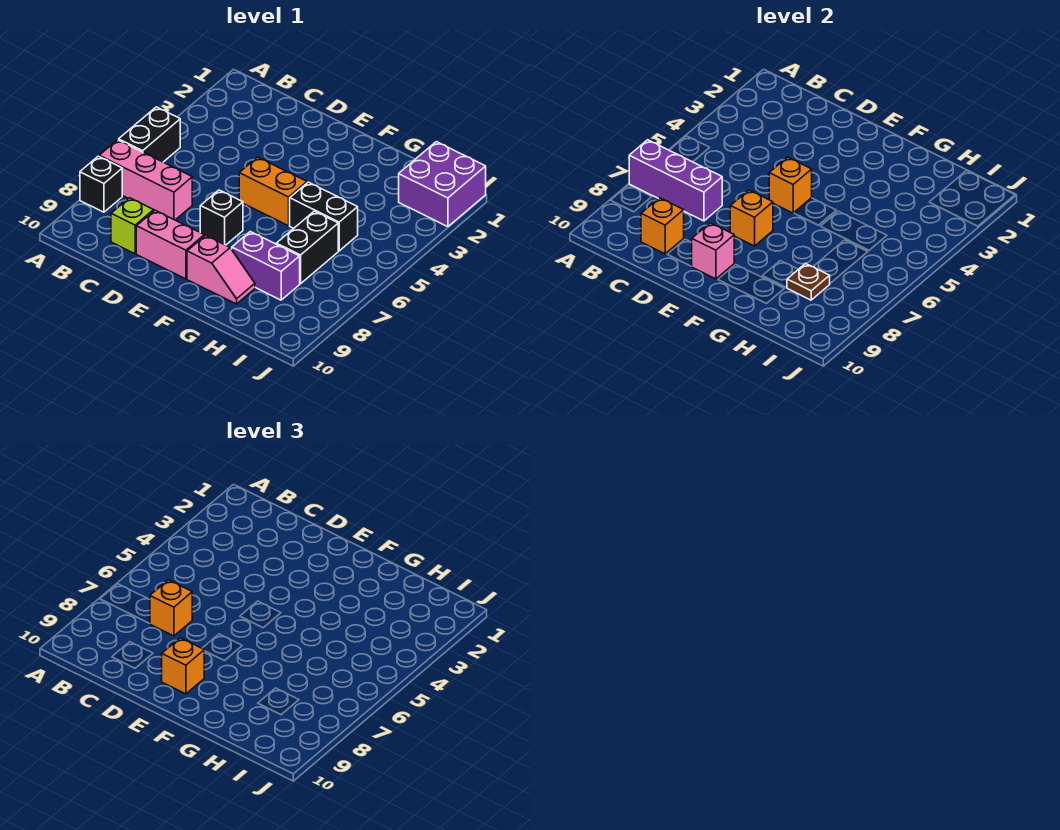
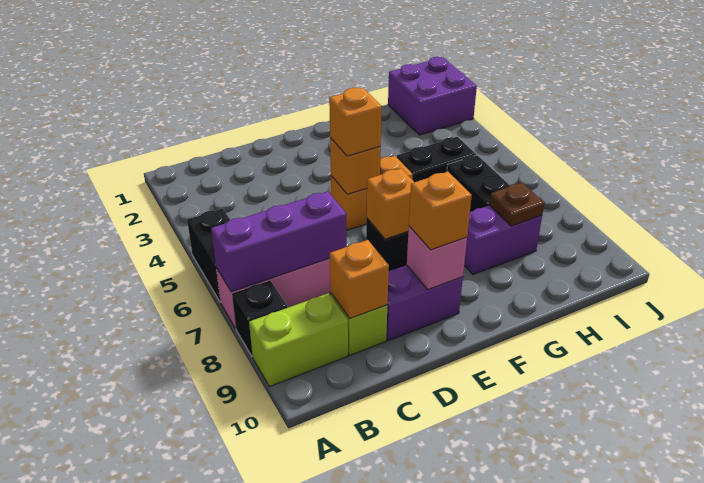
none -> lime brick A9:B9 level 1
orange brick C7 level 3 -> orange brick E5 level 3
pink brick D9:E9 level 1 -> purple brick D9:E9 level 1
pink slope F9:G9 level 1 top F -> none

